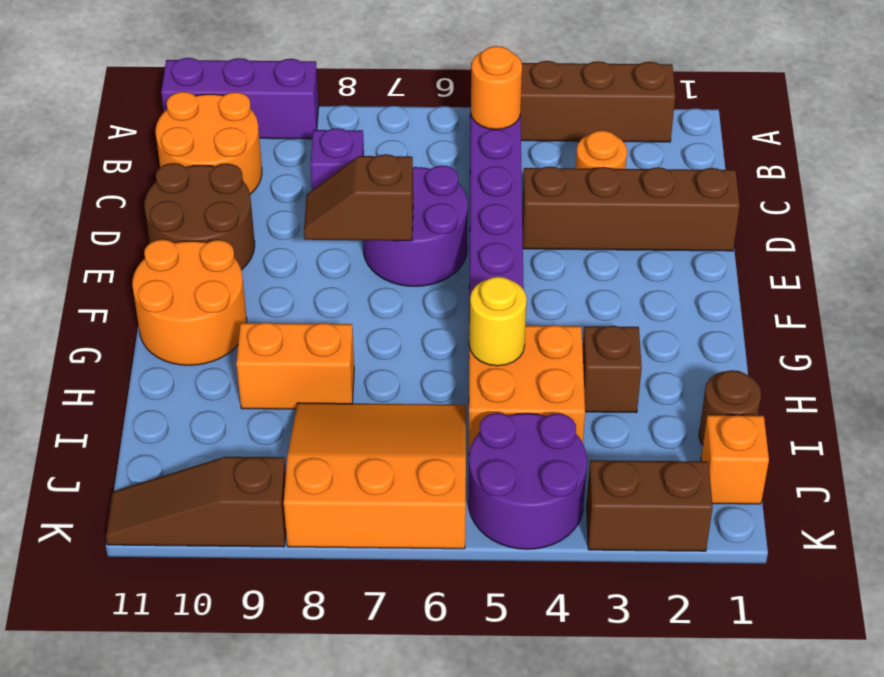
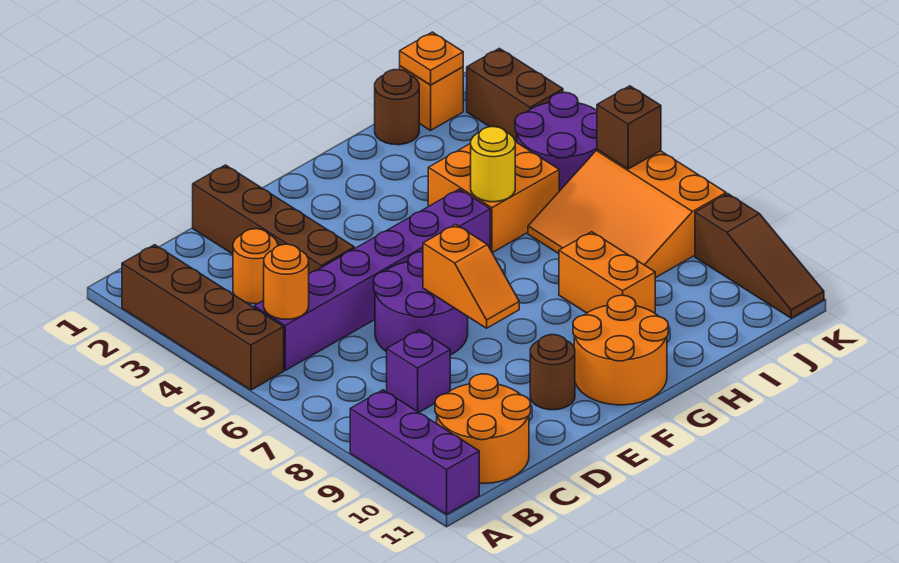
brown round brick D10:E11 level 1 -> brown round brick E10 level 1
brown slope E7:E8 level 2 top 7 -> orange slope E7:E8 level 2 top 7
brown brick H3 level 1 -> brown brick K6 level 2
none -> orange plate J1 level 2

